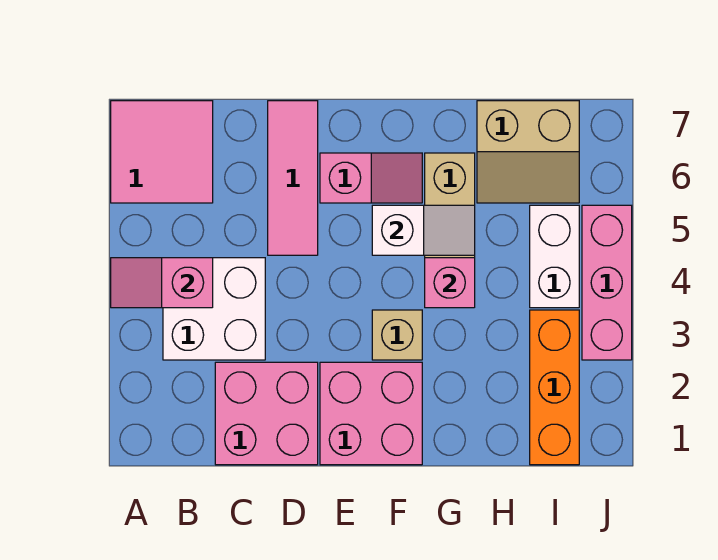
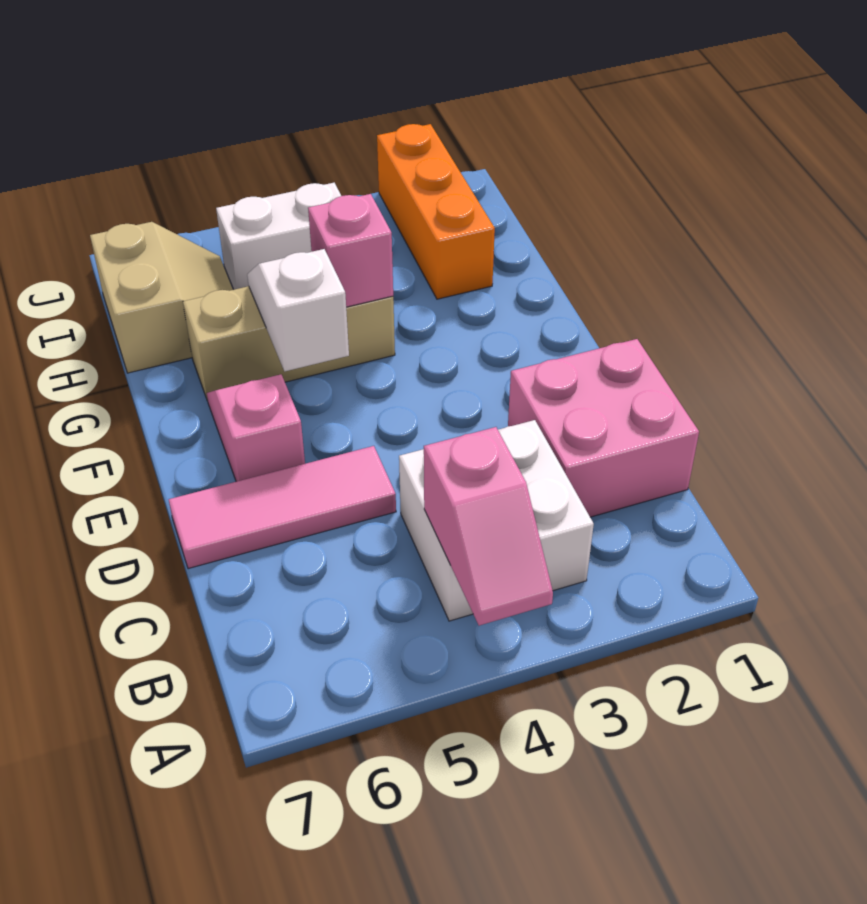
pink tile A6:B7 level 1 -> none
pink brick E1:F2 level 1 -> none
tan brick F3 level 1 -> none
orange brick I1:I3 level 1 -> orange brick H2:J2 level 1
pink brick J3:J5 level 1 -> none

